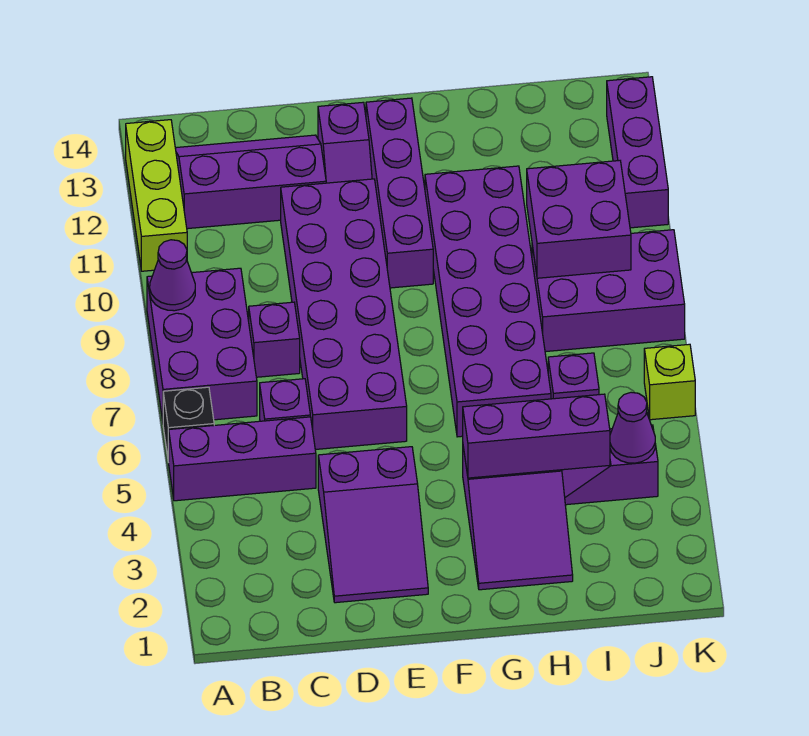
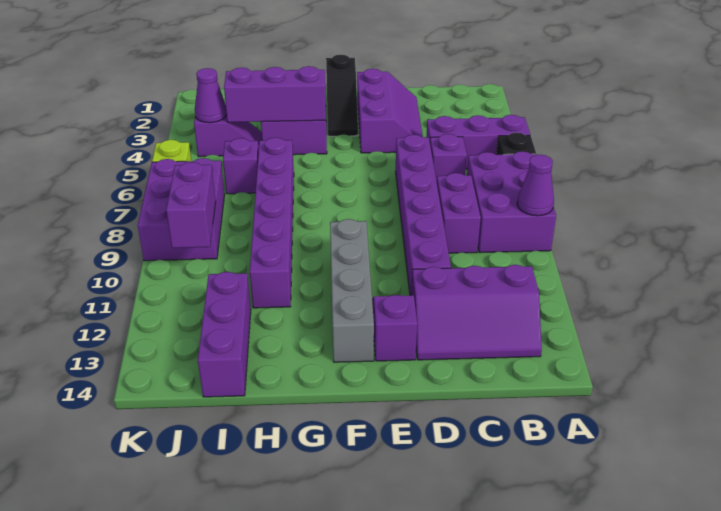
lime brick A11:A13 level 1 -> none
purple brick C8 level 1 -> purple brick C8:C9 level 1
purple slope D2:E4 level 1 top 4 -> purple slope D2:E4 level 1 top E
purple brick D6:E11 level 1 -> purple brick D6:D11 level 1
none -> black slope F1:F3 level 1 top 1
purple brick F10:F13 level 1 -> grey brick F10:F13 level 1
purple brick G6:H11 level 1 -> purple brick H6:H11 level 1
purple brick I8:K9 level 1 -> purple brick J7:K9 level 1
purple brick I9:J10 level 2 -> purple brick J9:J10 level 2
purple brick K11:K13 level 1 -> purple brick I12:I14 level 1

